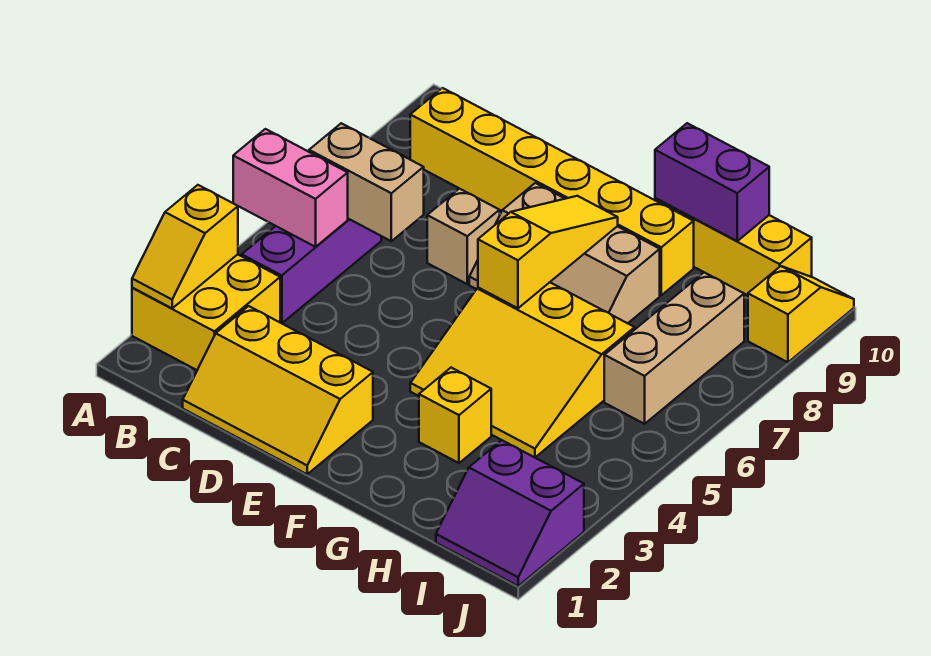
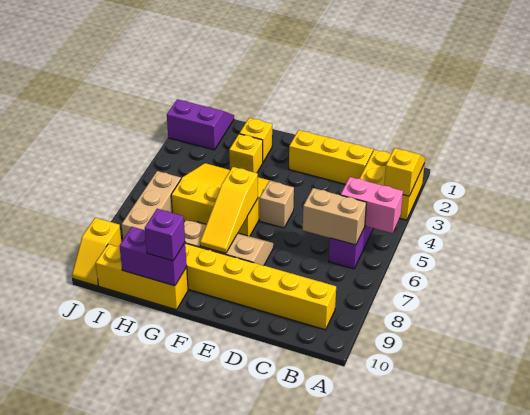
tan brick D7 level 1 -> tan brick E5 level 1
none -> yellow brick G2 level 1
none -> purple brick G10 level 3

